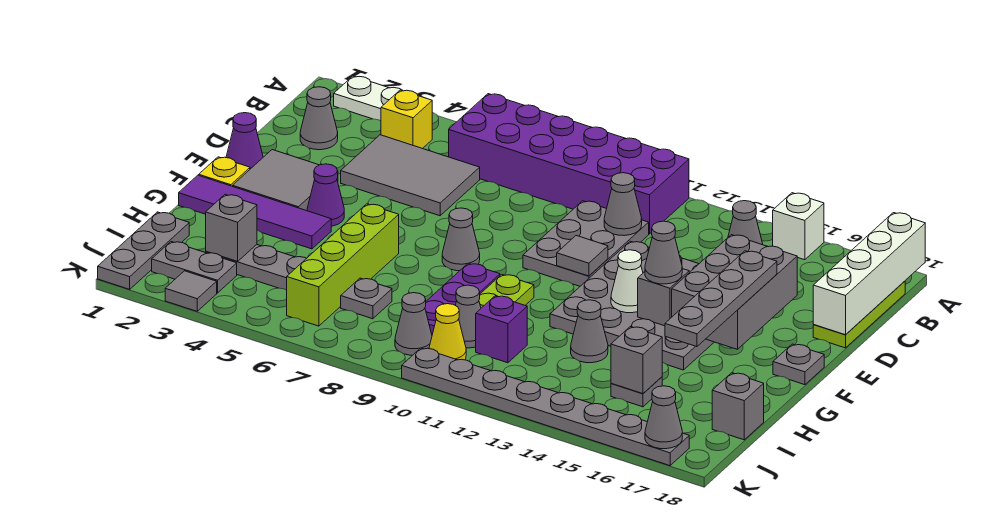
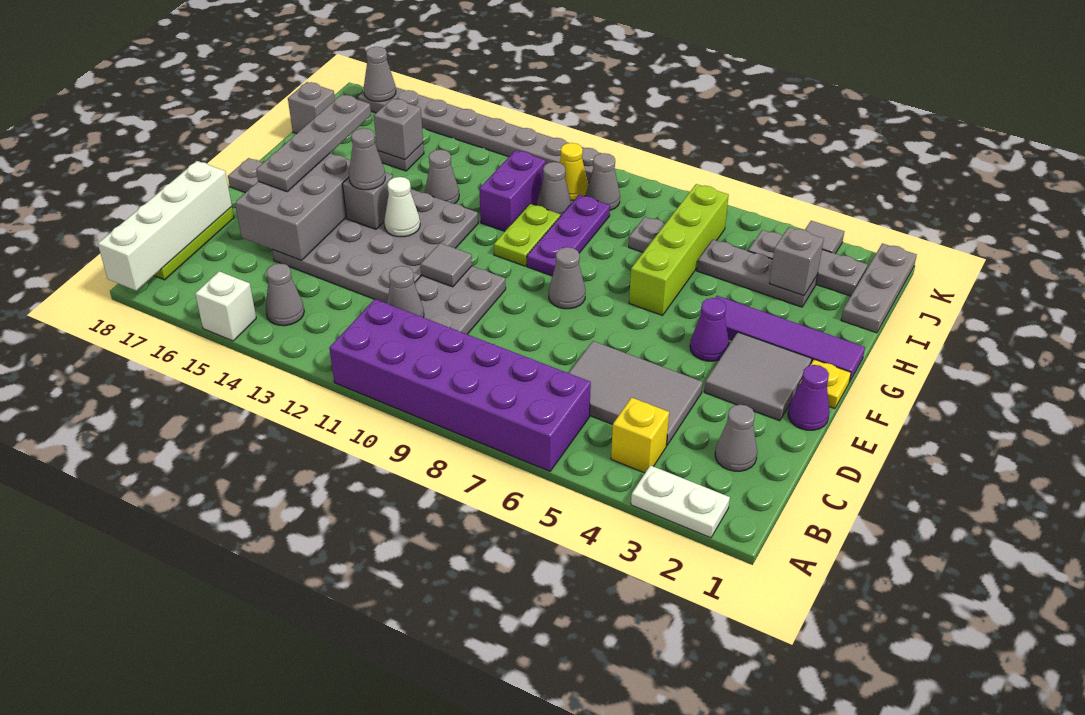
purple brick I11 level 1 -> purple brick H11:I11 level 1
grey plate J2:J3 level 1 -> grey plate J2:J4 level 1

